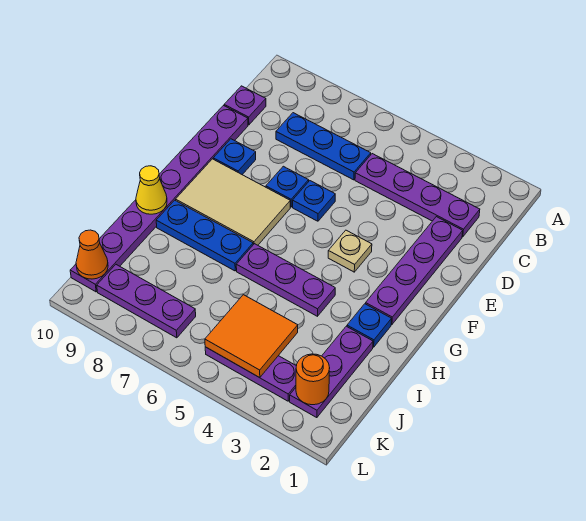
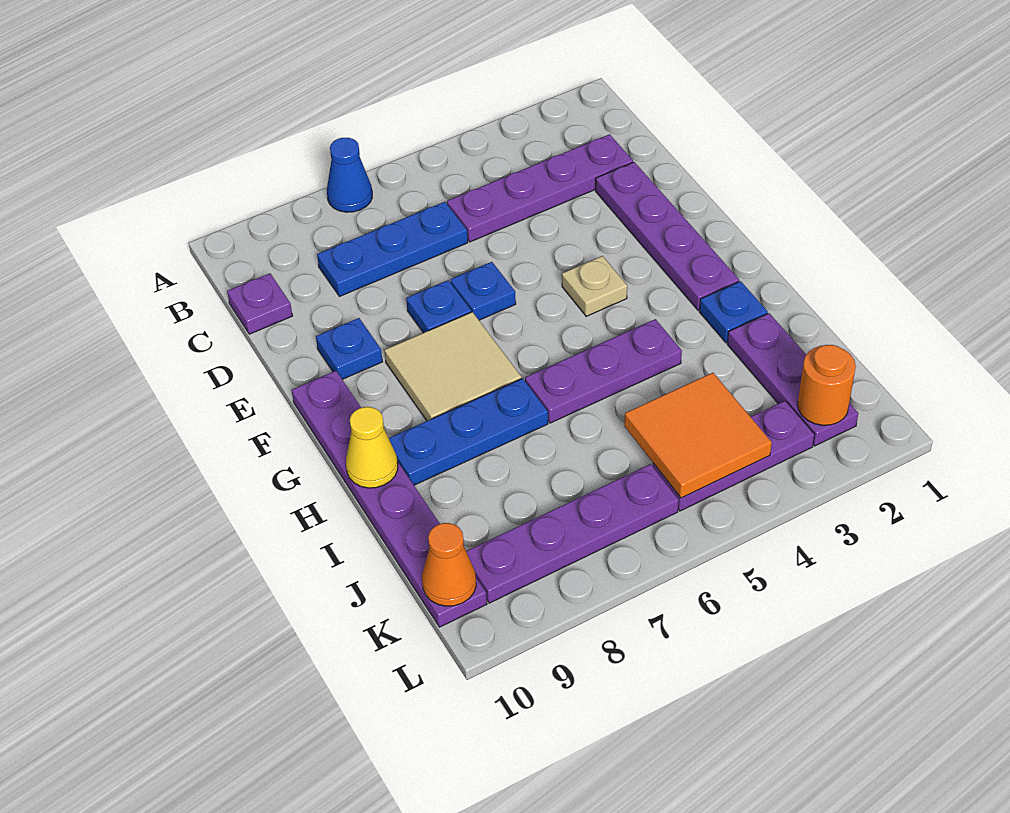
none -> blue cone A7 level 1
purple plate D10:K10 level 1 -> purple plate F10:K10 level 1
tan tile F7:G9 level 1 -> tan tile F7:G8 level 1
purple plate K7:K9 level 1 -> purple plate K6:K9 level 1

